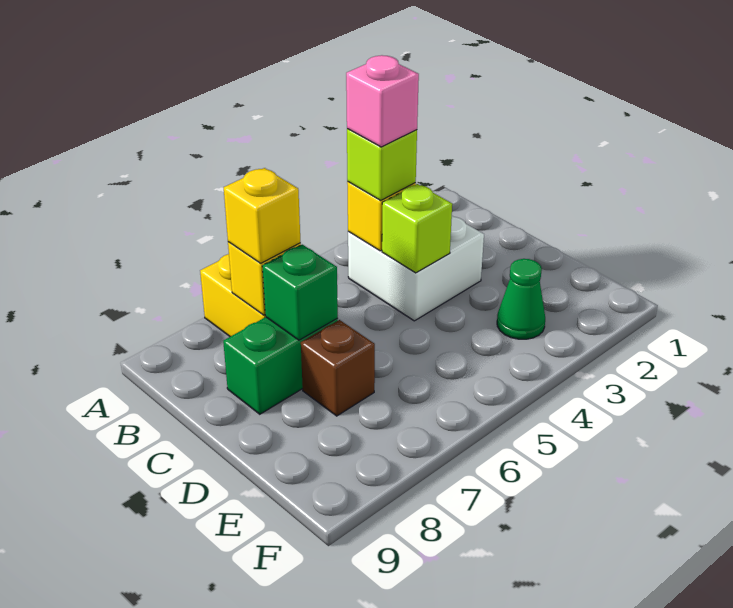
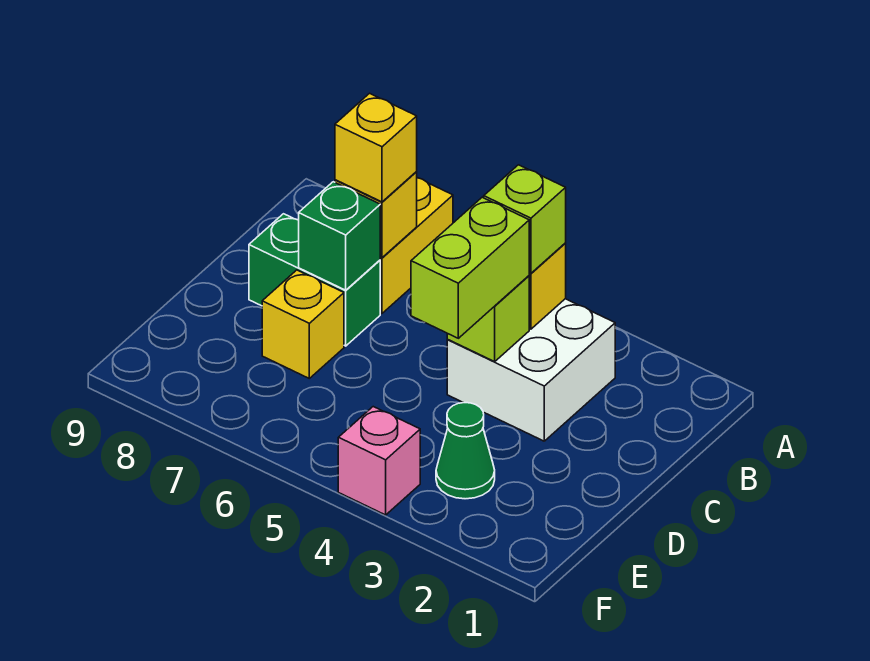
pink brick B4 level 4 -> pink brick F4 level 1
none -> lime brick C4:D4 level 3
brown brick D7 level 1 -> yellow brick D7 level 1

